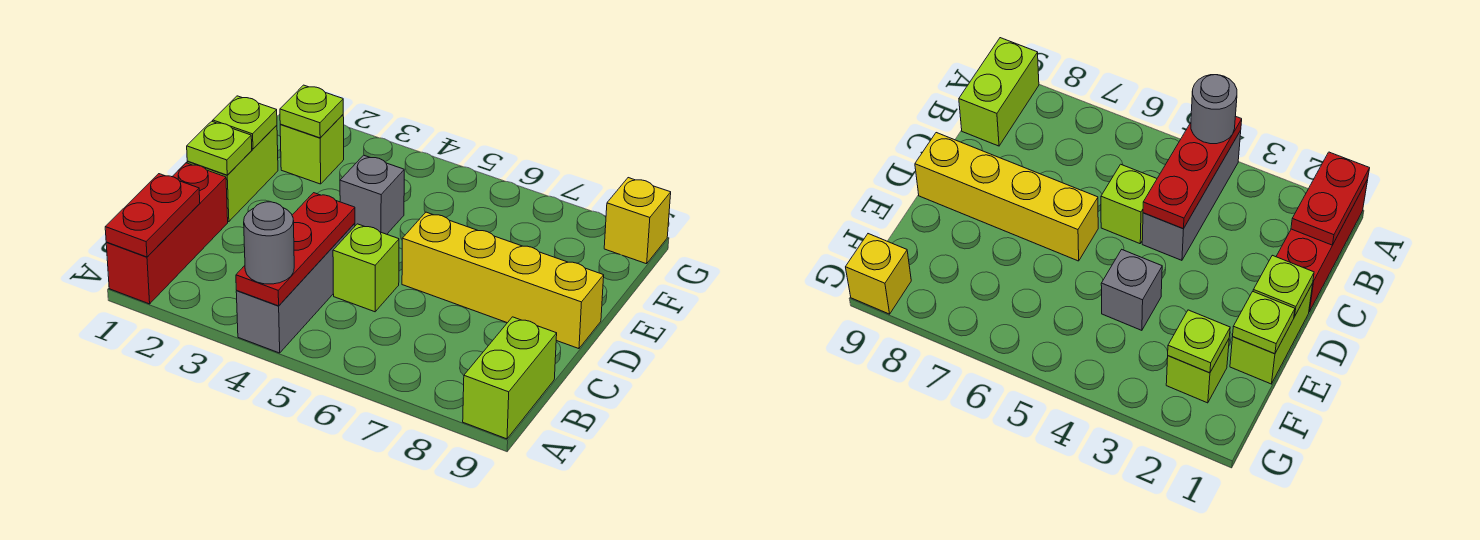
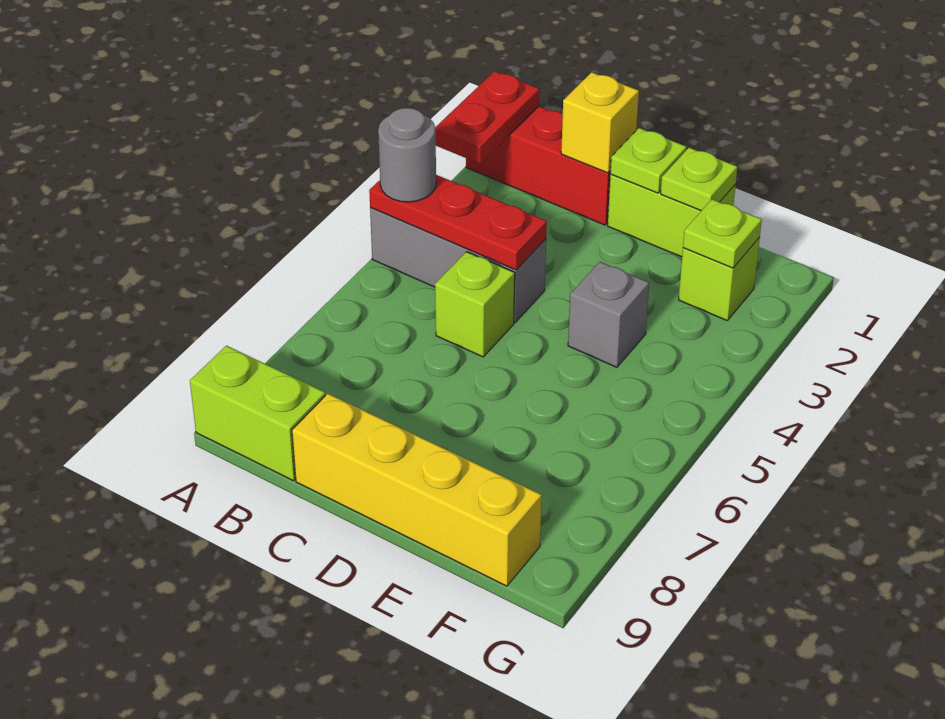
red plate A1:B1 level 2 -> red plate A1:A2 level 2
yellow brick D6:D9 level 1 -> yellow brick C9:F9 level 1
yellow brick G9 level 1 -> yellow brick C1 level 2

